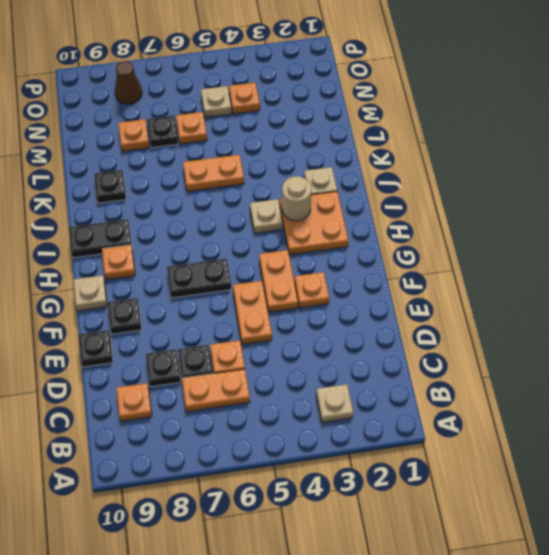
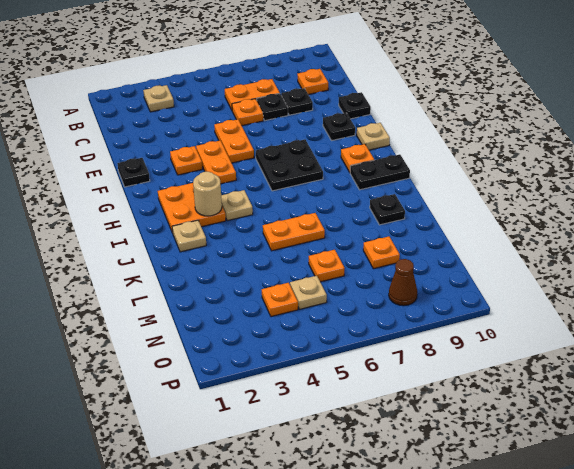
black plate G6:G7 level 1 -> black plate G6:H7 level 1
black plate M7 level 1 -> black plate F1 level 1

